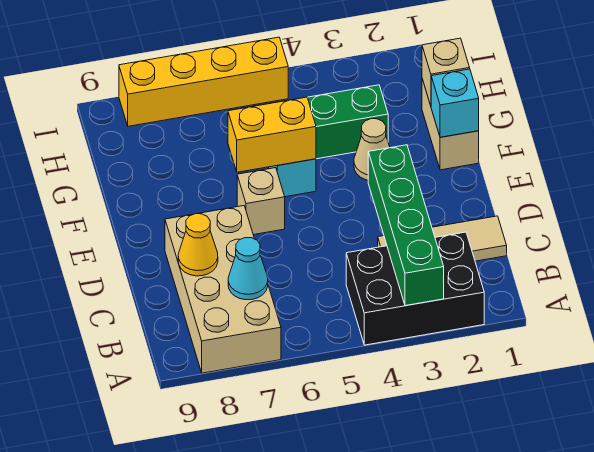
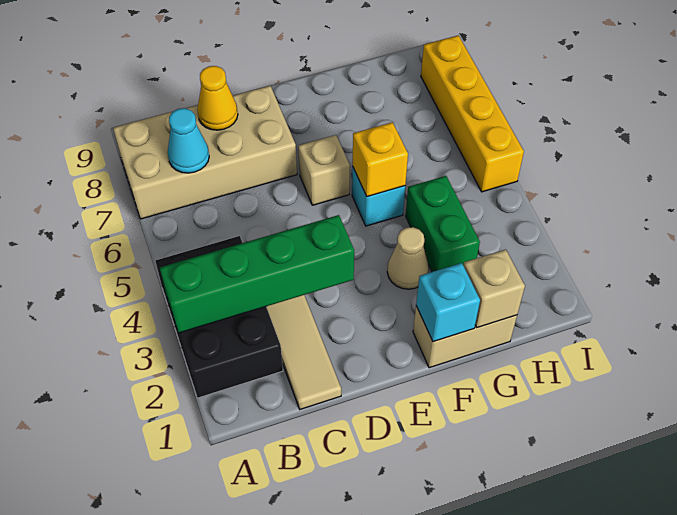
yellow brick F5:F6 level 2 -> yellow brick F5 level 2

